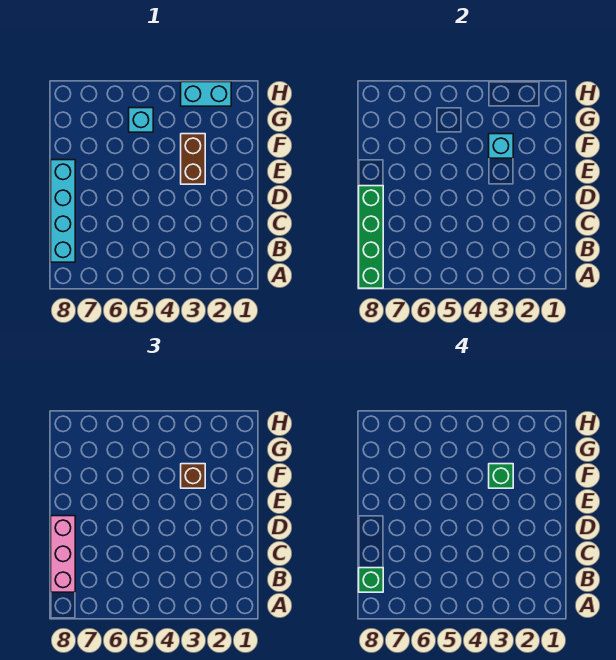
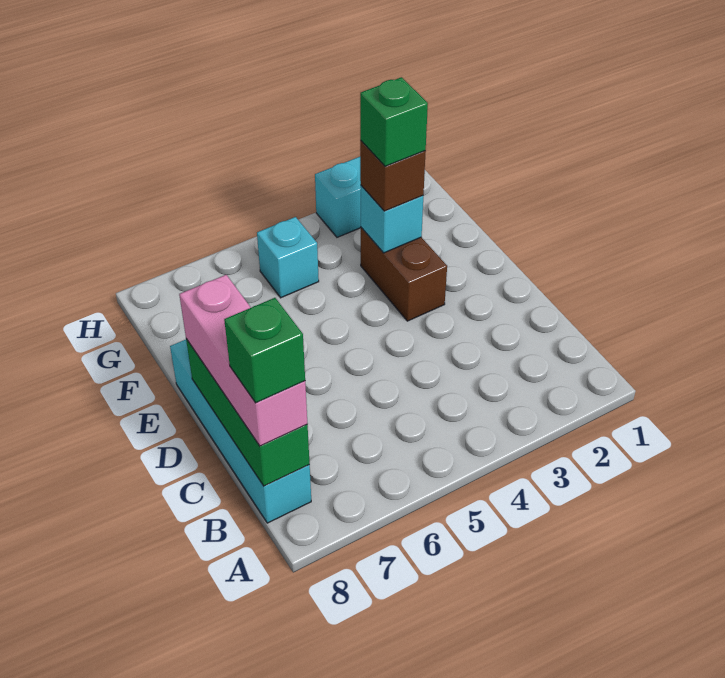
green brick A8:D8 level 2 -> green brick B8:D8 level 2

